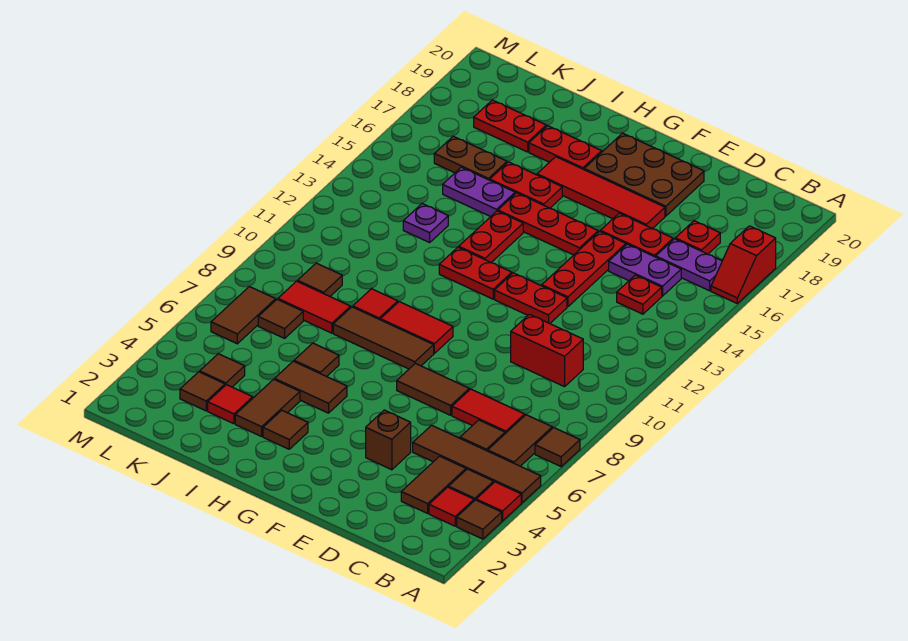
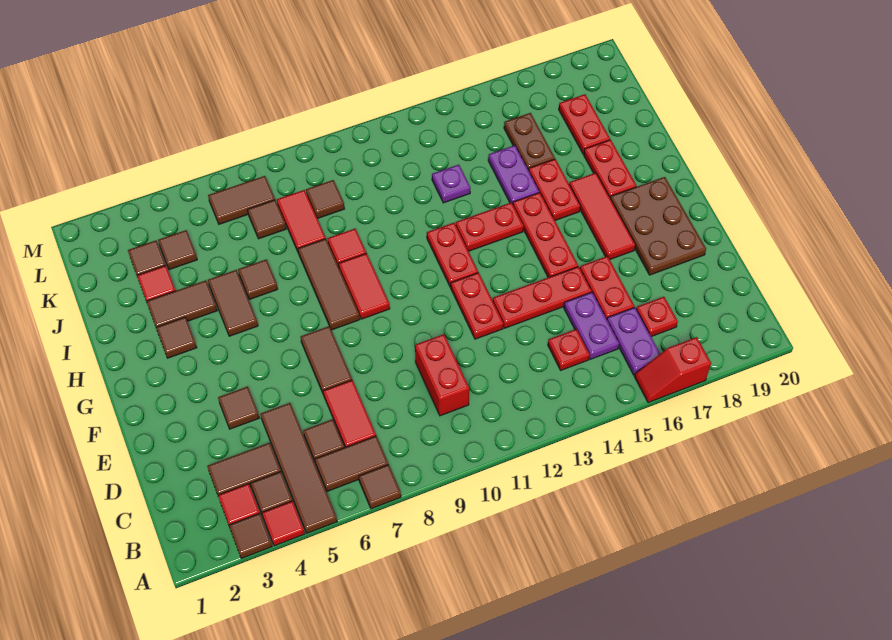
brown brick E4 level 1 -> brown tile E4 level 1
red tile E17:H17 level 1 -> red tile F17:H17 level 1

